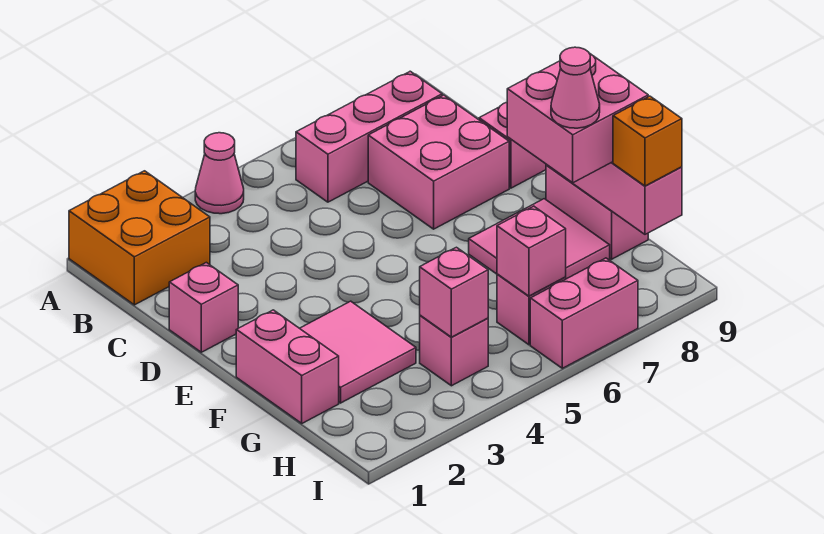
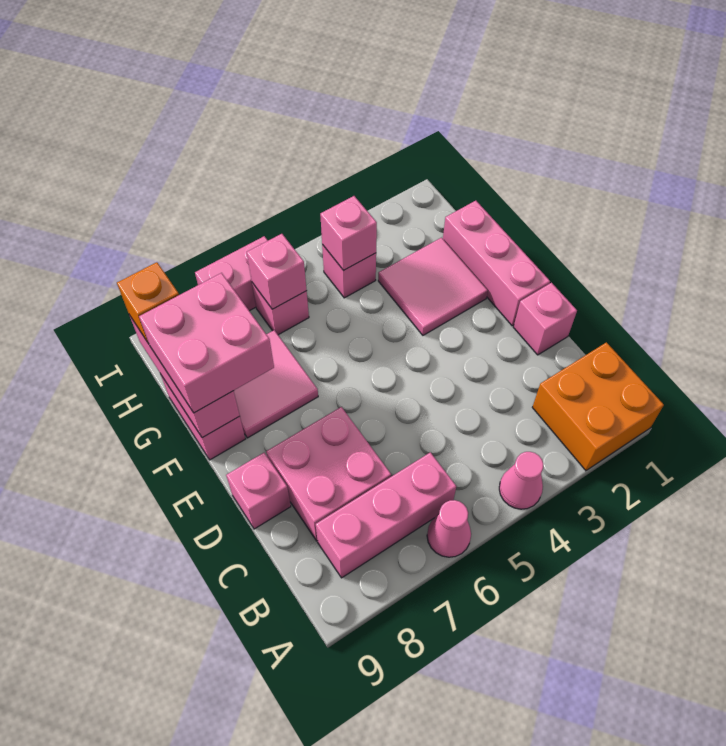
pink brick F1:G1 level 1 -> pink brick E1:G1 level 1
pink cone G8 level 4 -> pink cone A6 level 1

